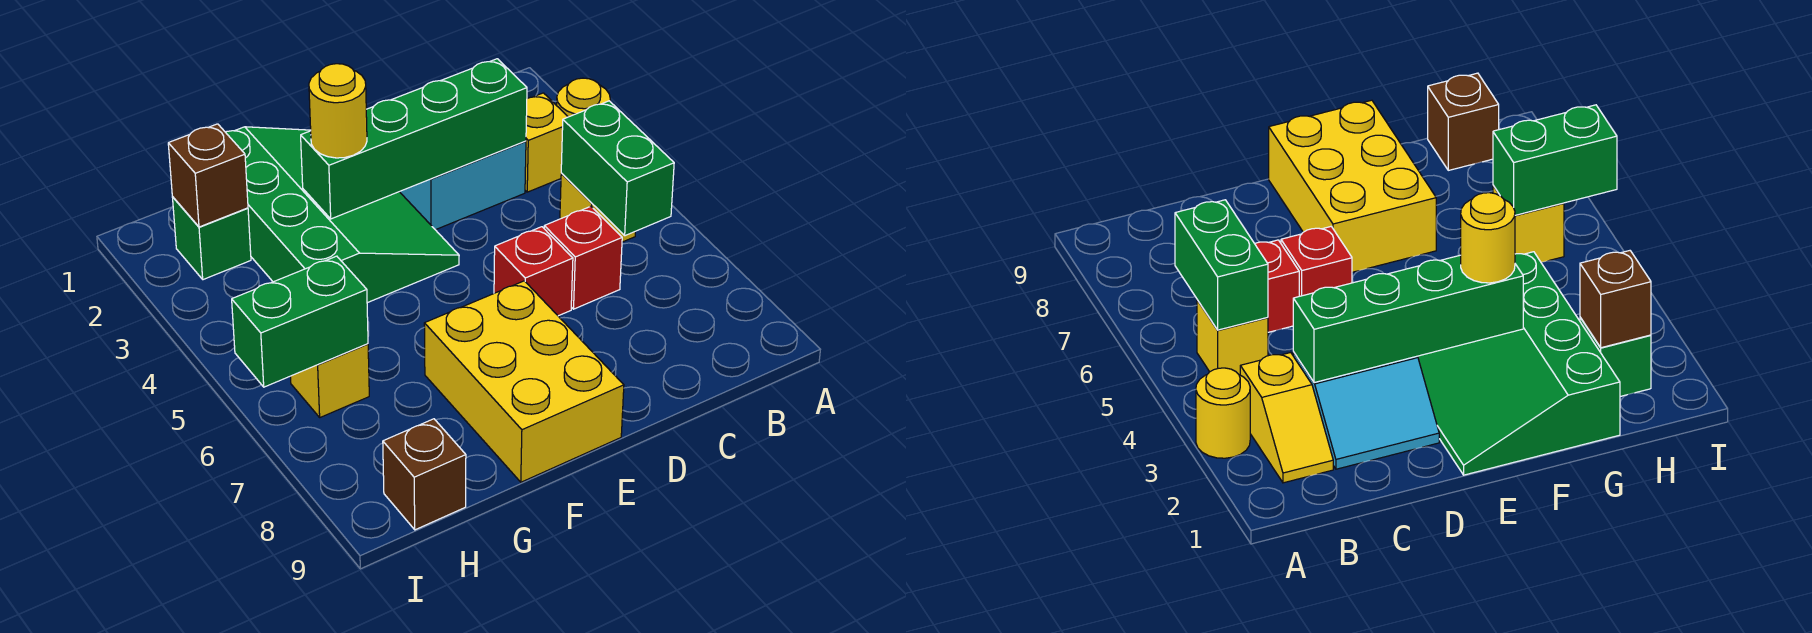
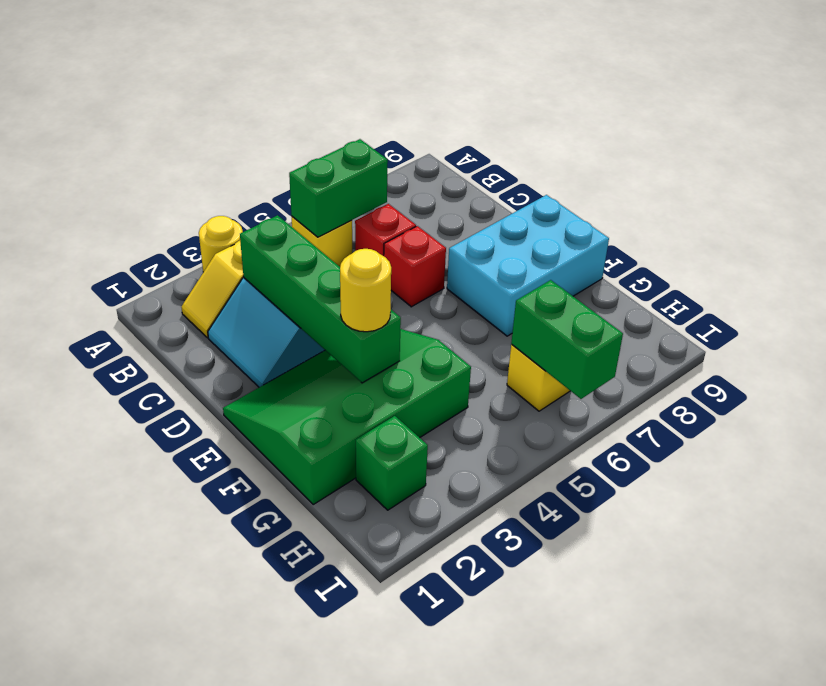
yellow brick E7:F9 level 1 -> cyan brick E7:F9 level 1
brown brick H2 level 2 -> none
brown brick H9 level 1 -> none

